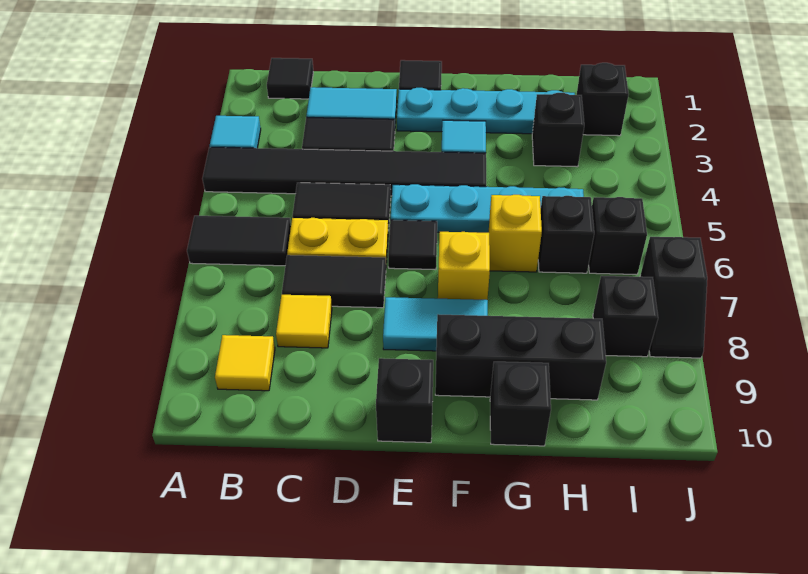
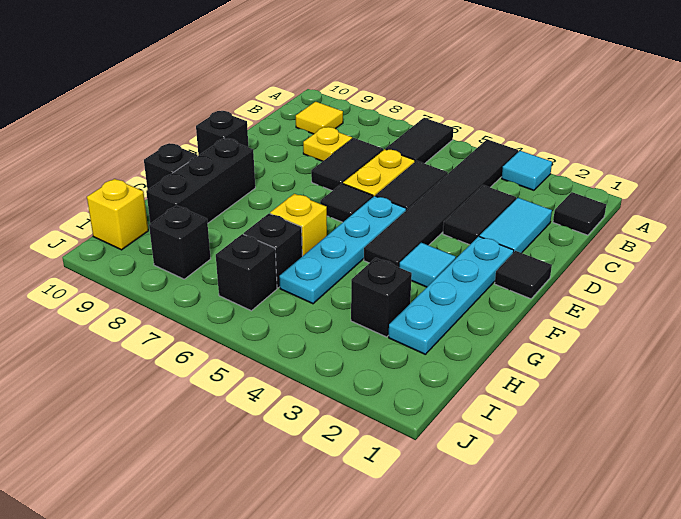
yellow tile C8 level 1 -> yellow plate C8 level 1
cyan tile E8:F8 level 1 -> none
yellow brick F7 level 1 -> yellow brick I10 level 1
black brick I2 level 1 -> none
black slope J7:J8 level 1 top 7 -> none

